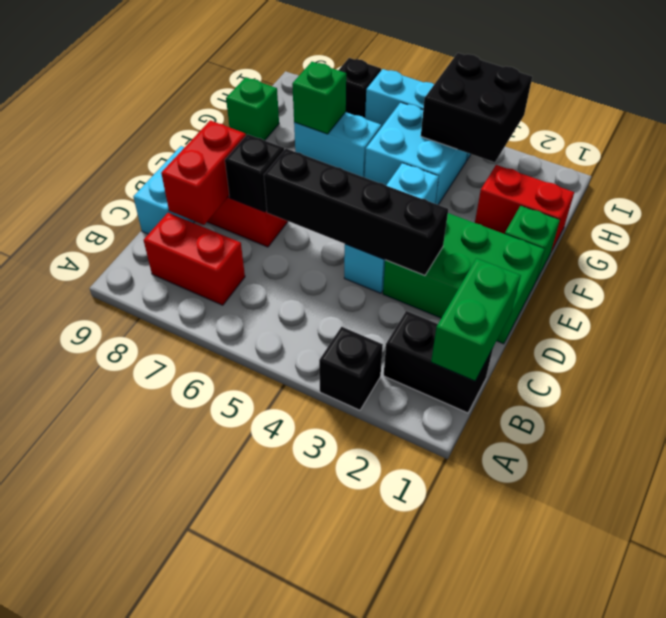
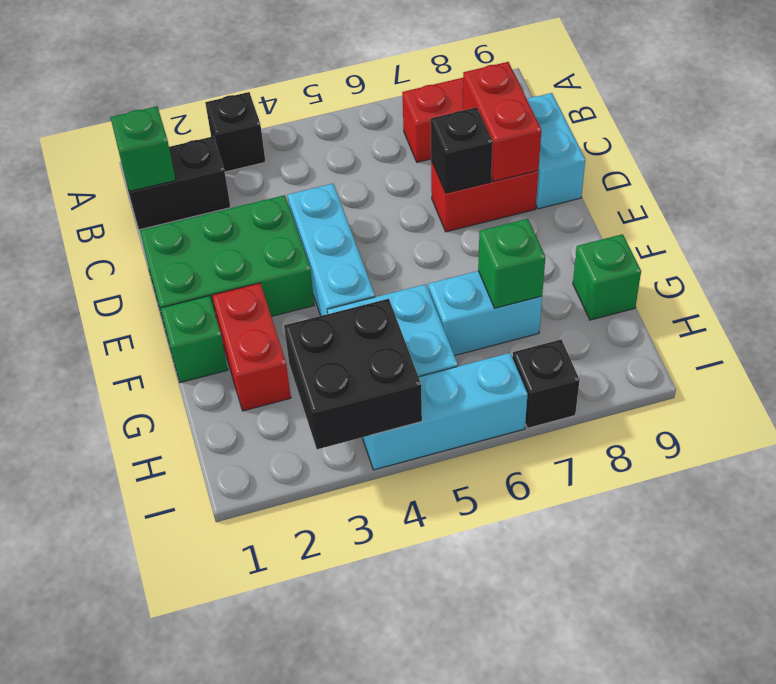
green brick B1:C1 level 2 -> green brick B1 level 2
black brick D3:D6 level 2 -> none
red brick G1:G2 level 1 -> red brick F2:G2 level 1

